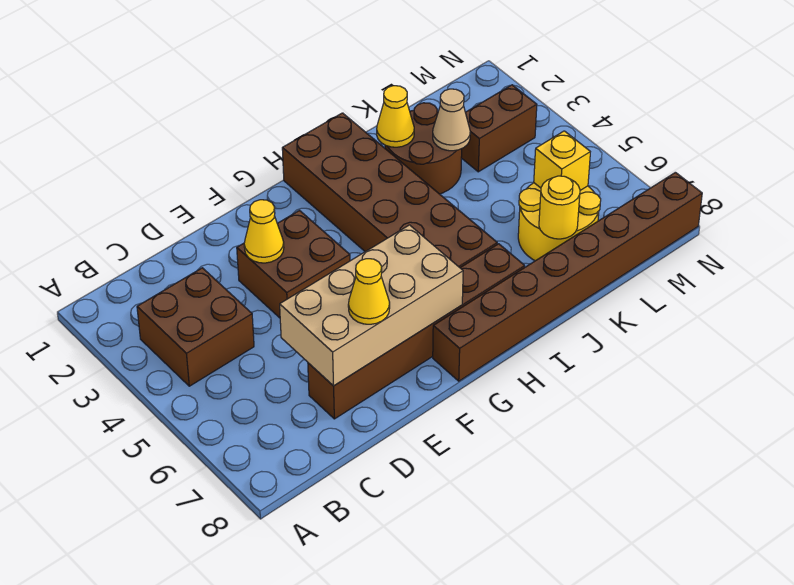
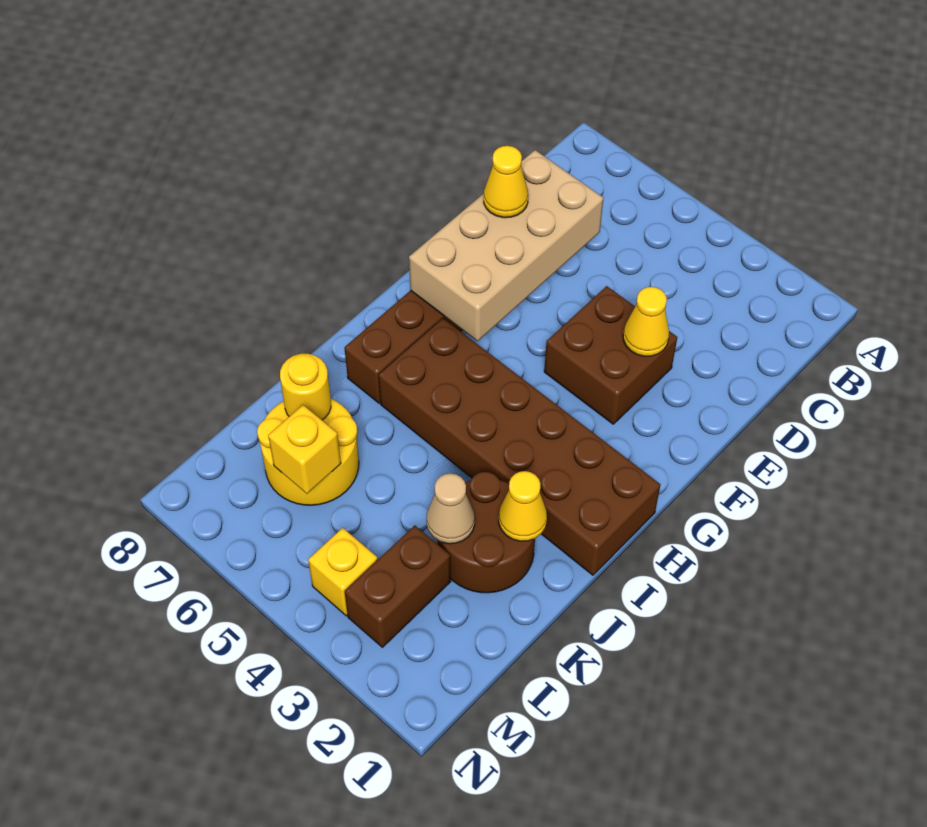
brown brick B3:C4 level 1 -> none
brown brick G8:N8 level 1 -> none
none -> yellow brick M4 level 1

